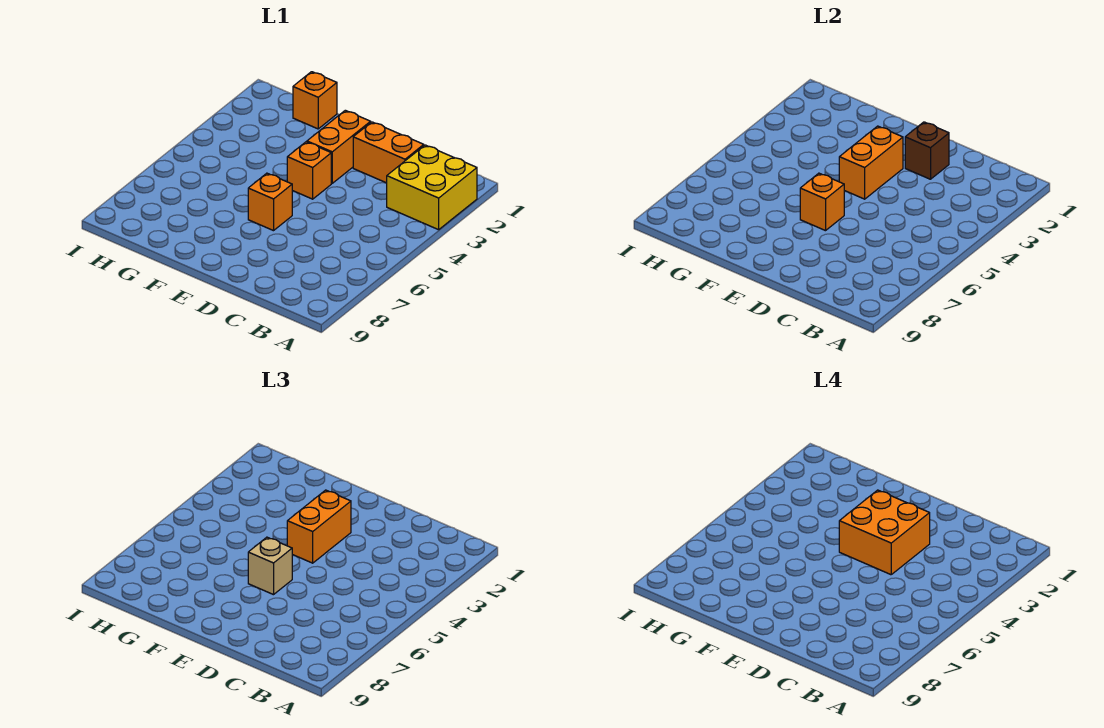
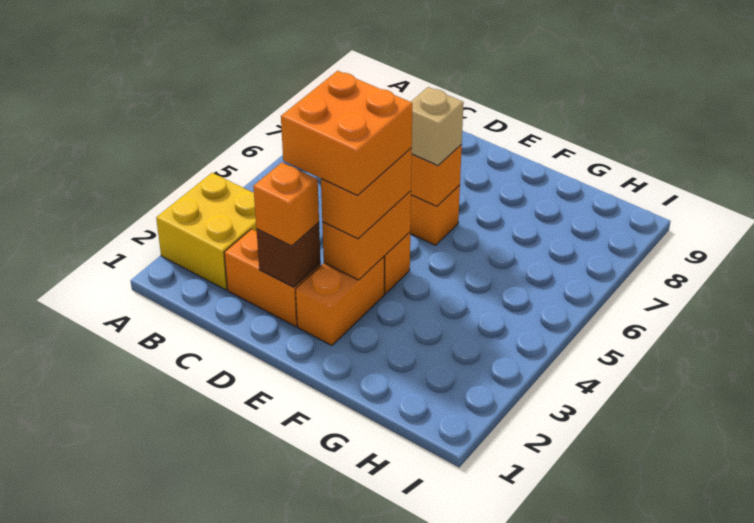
orange brick G1 level 1 -> orange brick D2 level 3

